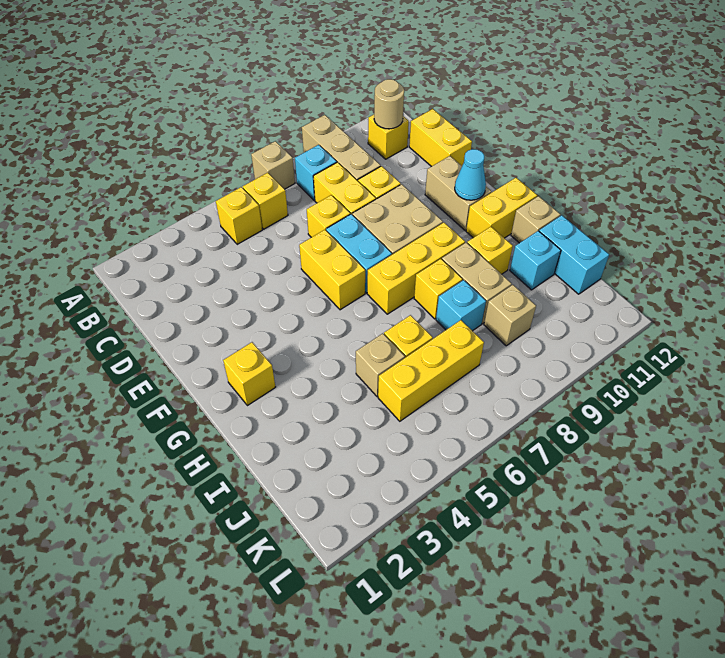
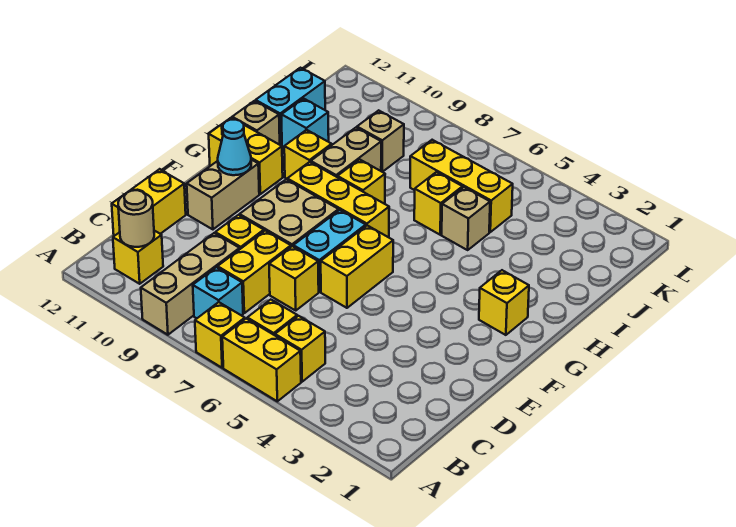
none -> yellow brick A5:A6 level 1
tan brick A7 level 1 -> yellow brick A7 level 1
cyan brick I8 level 1 -> none

